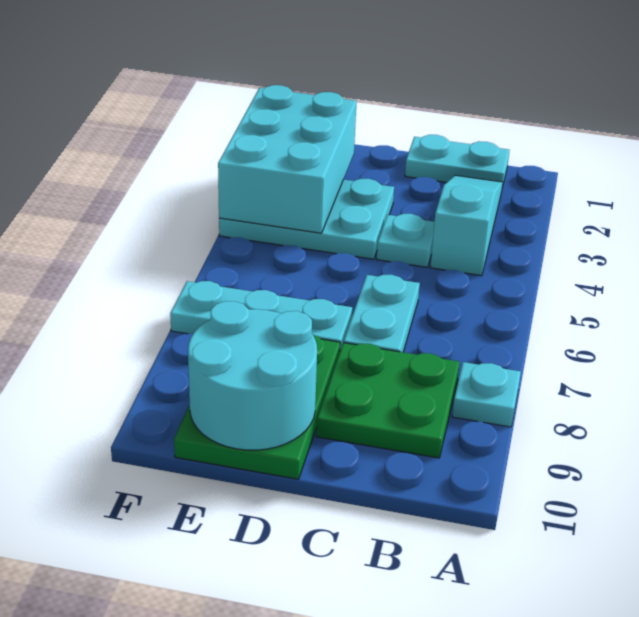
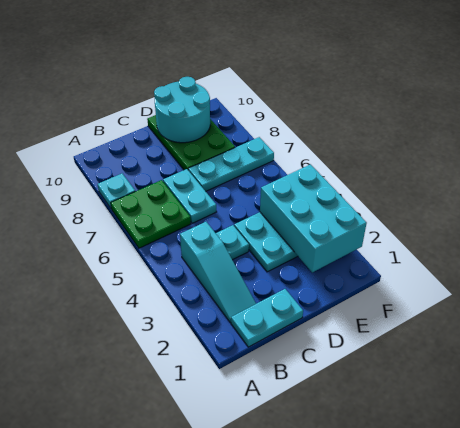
green plate B8:C9 level 1 -> green plate A6:B7 level 1

